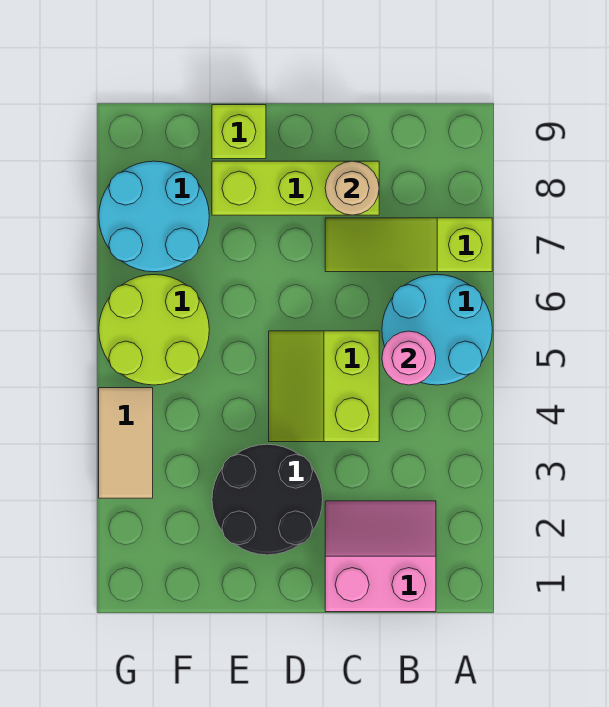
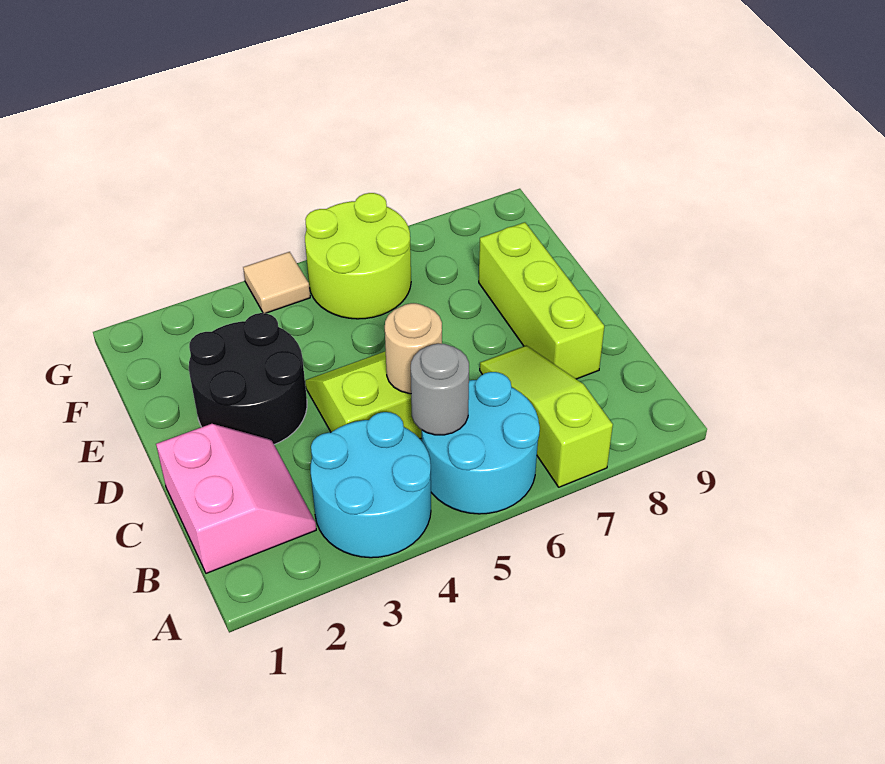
pink round brick B5 level 2 -> grey round brick B5 level 2
tan round brick C8 level 2 -> tan round brick C5 level 2
lime brick E9 level 1 -> none
cyan round brick F7:G8 level 1 -> cyan round brick A3:B4 level 1
tan tile G3:G4 level 1 -> tan tile G4 level 1

